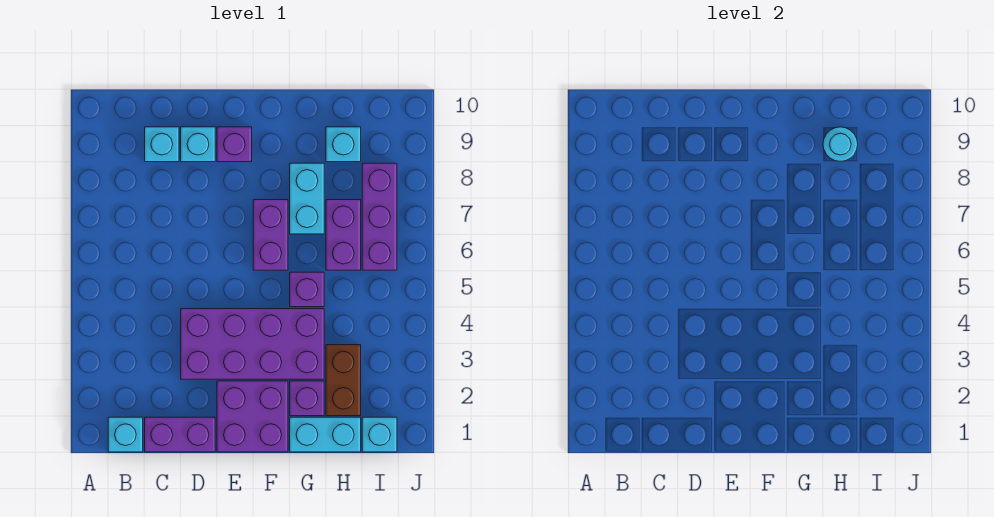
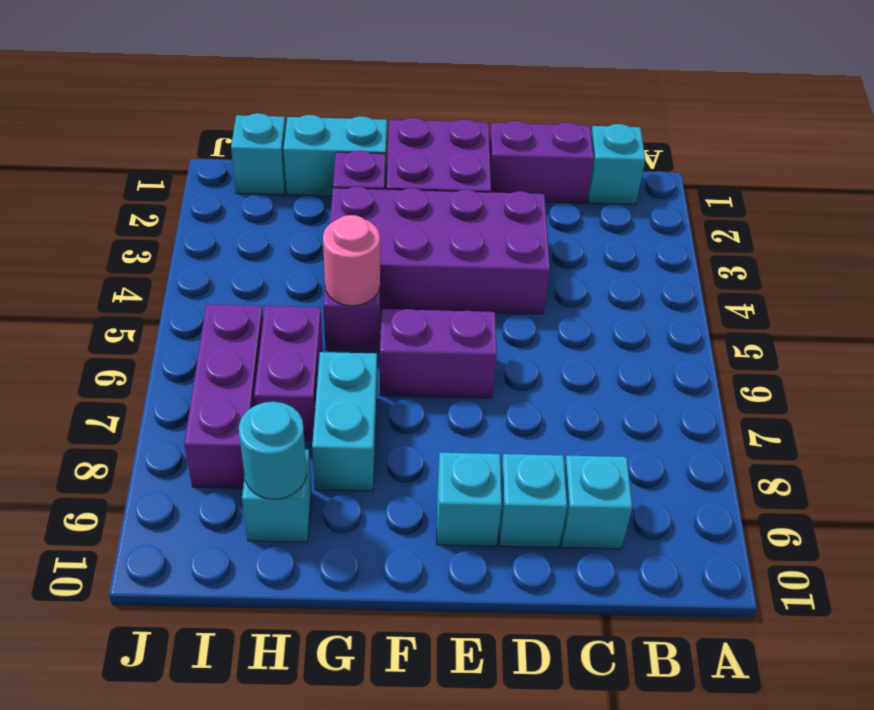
purple brick E9 level 1 -> cyan brick E9 level 1
purple brick F6:F7 level 1 -> purple brick E6:F6 level 1
none -> pink round brick G5 level 2
brown brick H2:H3 level 1 -> none

